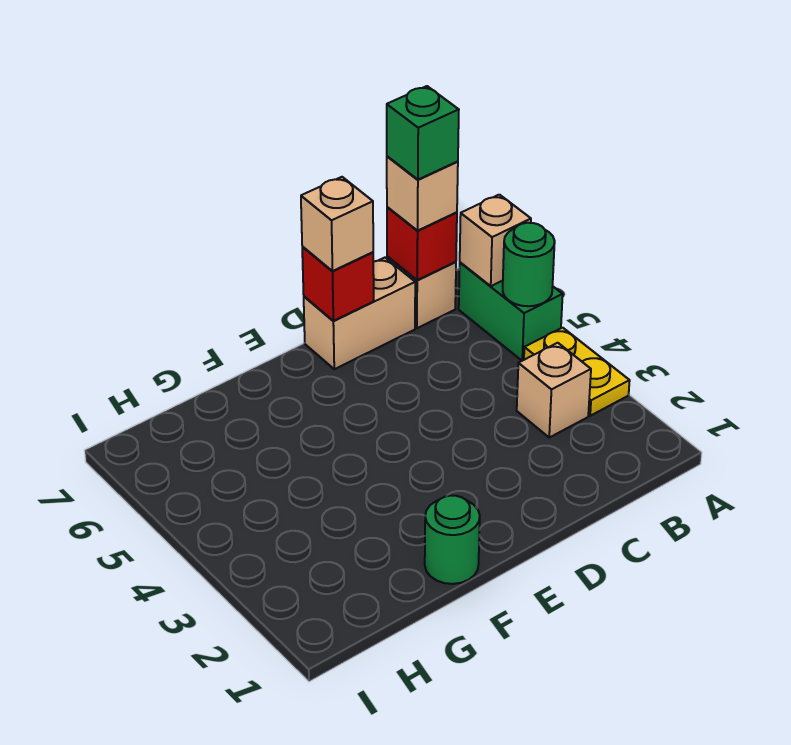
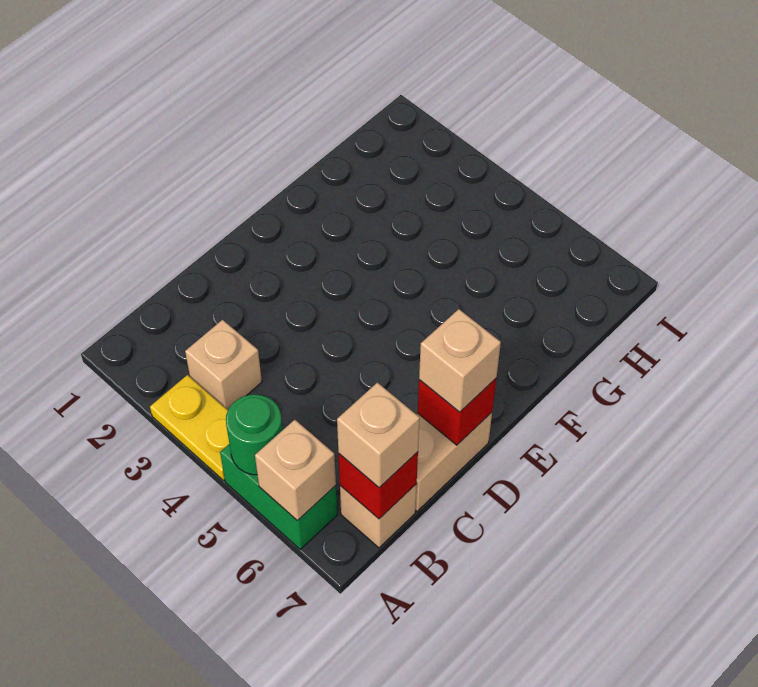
green brick B7 level 4 -> none
green round brick F1 level 1 -> none

